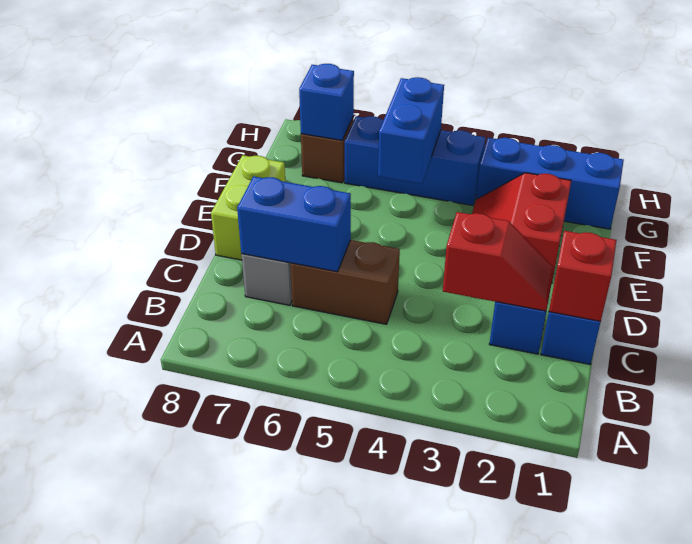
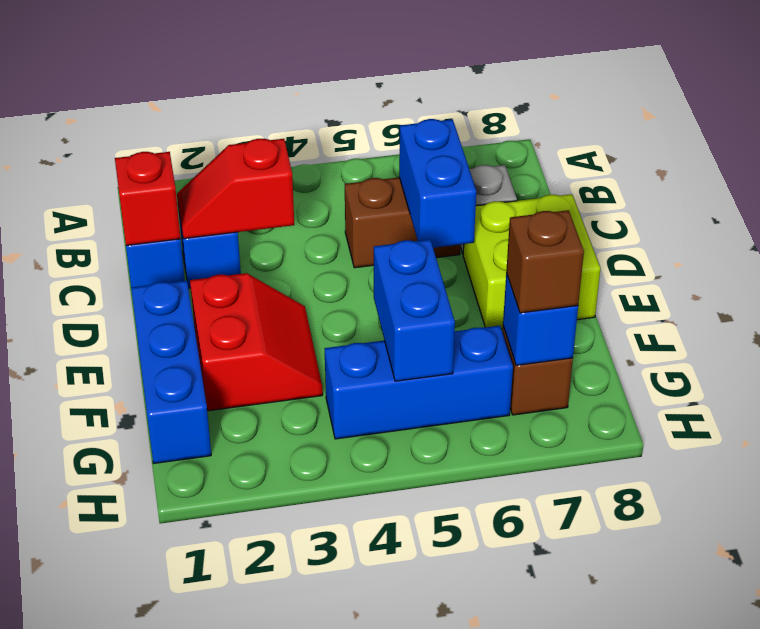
blue brick C6:C7 level 2 -> blue brick C6:D6 level 2
lime brick D8:E8 level 1 -> lime brick D7:E8 level 1
blue brick G1:G3 level 1 -> blue brick E1:G1 level 1
none -> brown brick G7 level 3

